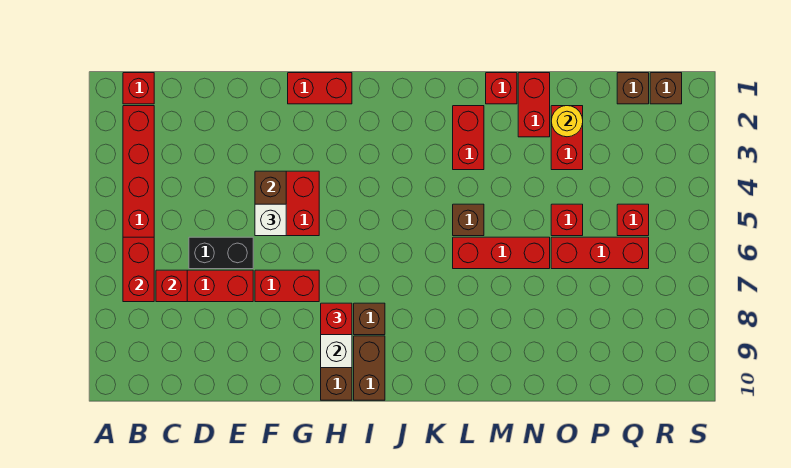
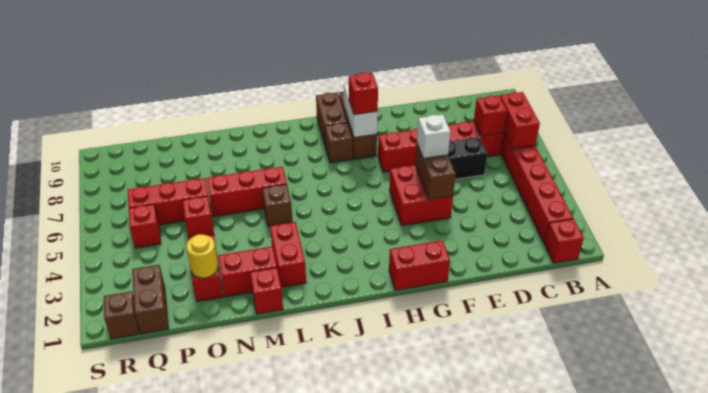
red brick N1:N2 level 1 -> red brick M2:N2 level 1
brown brick Q1 level 1 -> brown brick Q1:Q2 level 1

